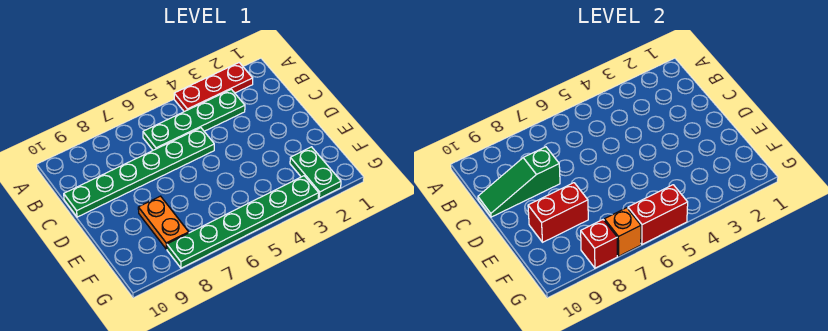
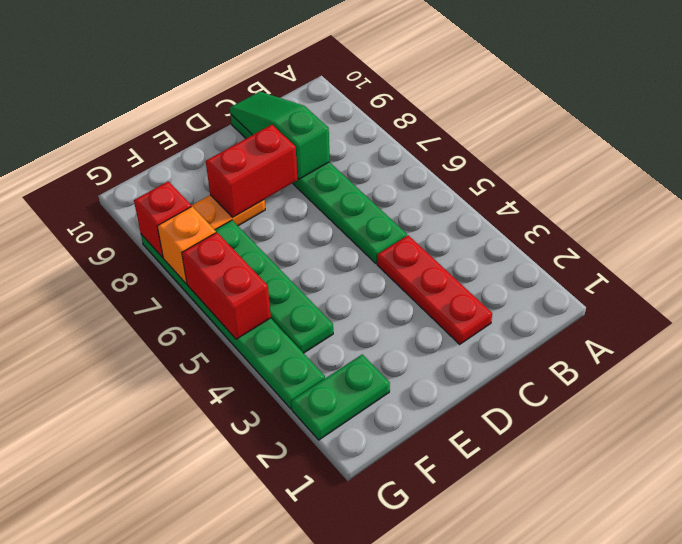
red plate A2:A4 level 1 -> red plate C2:C4 level 1
green plate B3:B6 level 1 -> green plate F4:F7 level 1
red brick E8:E9 level 2 -> red brick D8:E8 level 2

